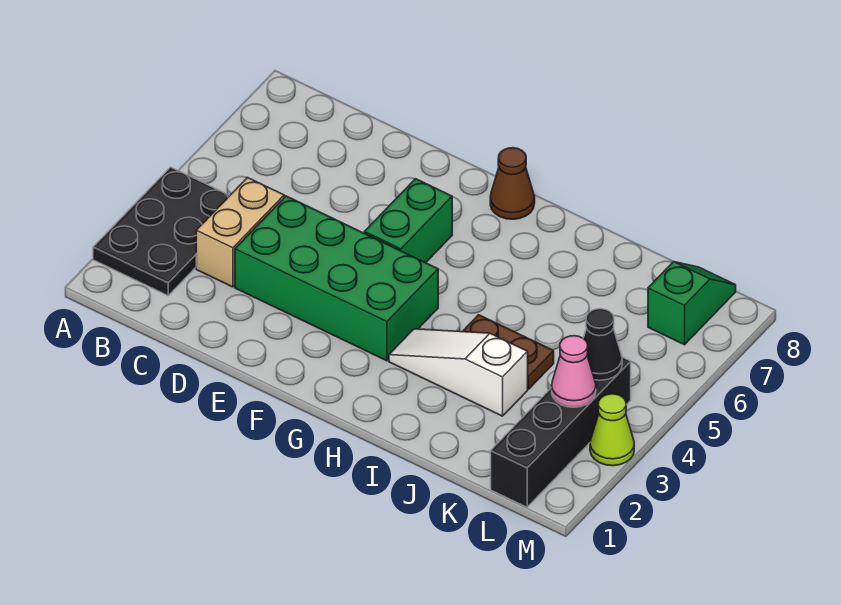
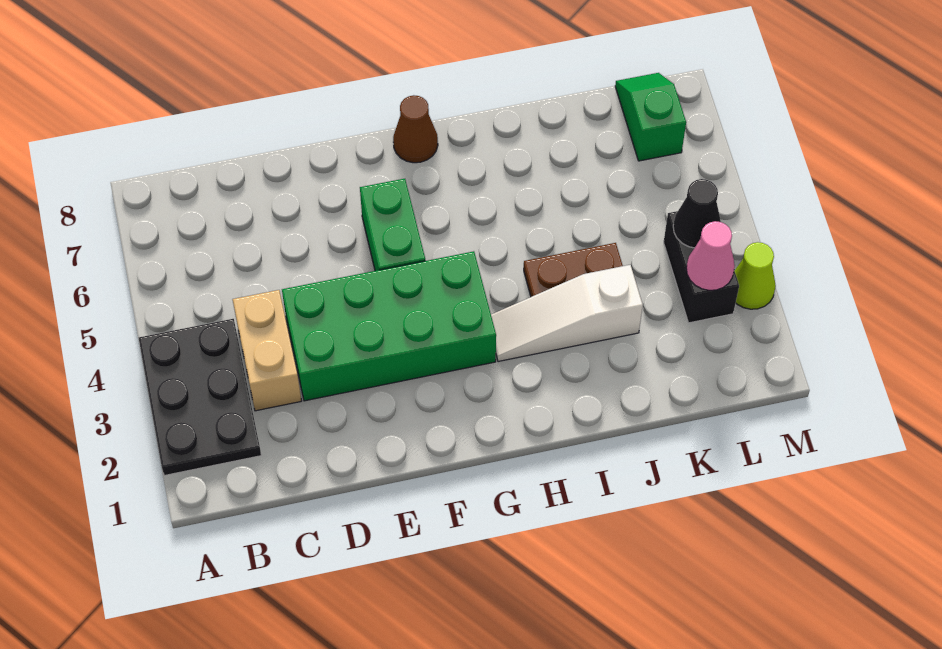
black brick L1:L4 level 1 -> black brick L3:L4 level 1

